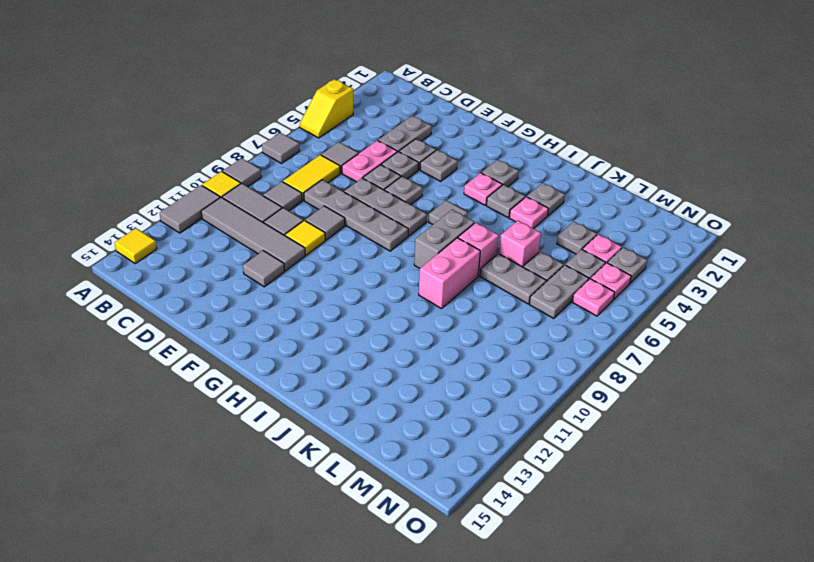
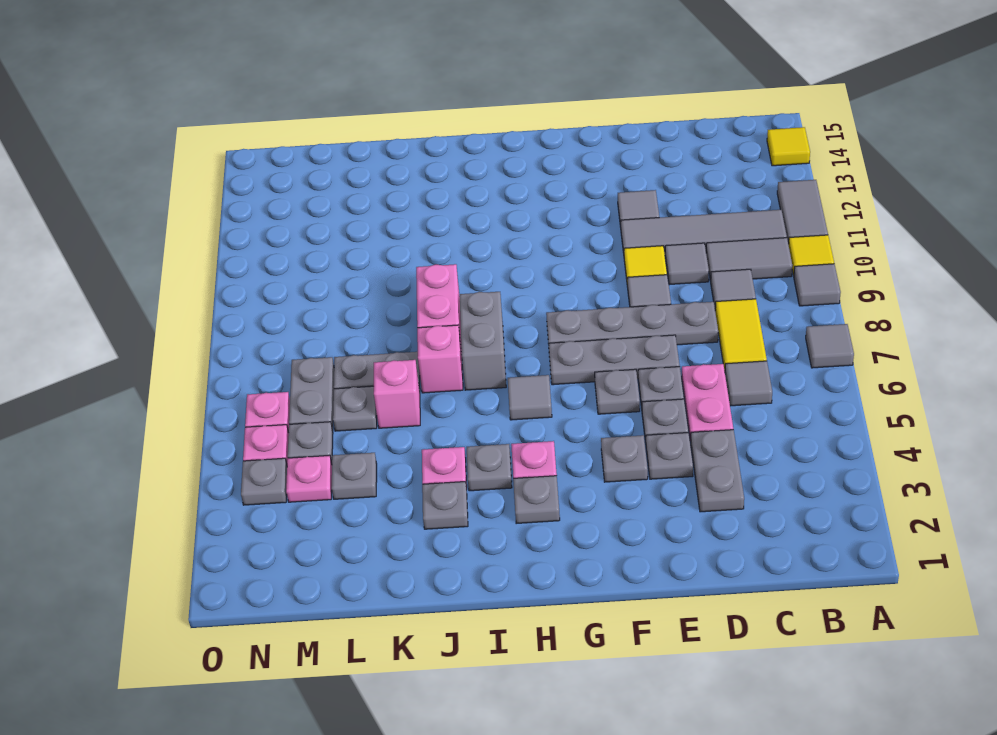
yellow slope A4:A5 level 1 top 4 -> none

